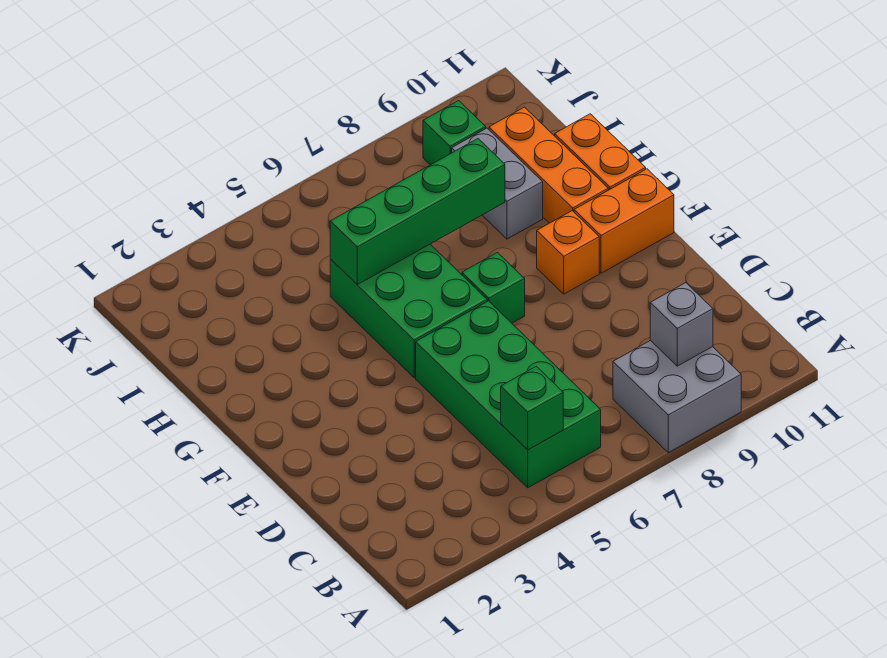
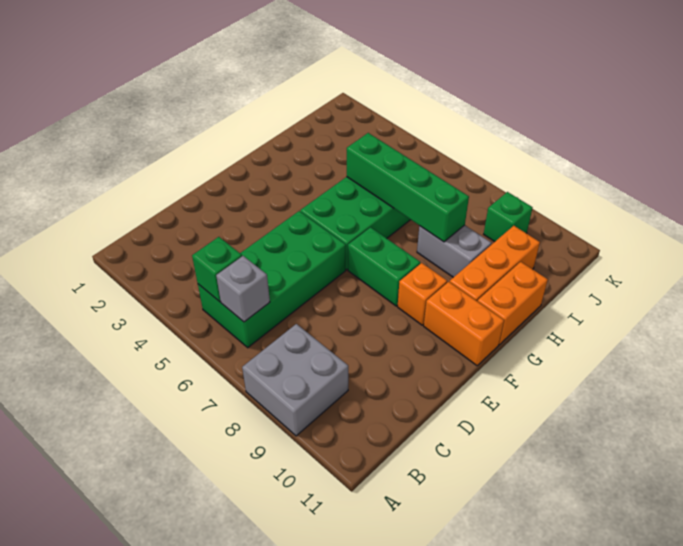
grey brick B9 level 2 -> grey brick B6 level 2
green brick F7 level 1 -> green brick F7:F8 level 1
grey brick H9:I9 level 1 -> grey brick H8:H9 level 1

